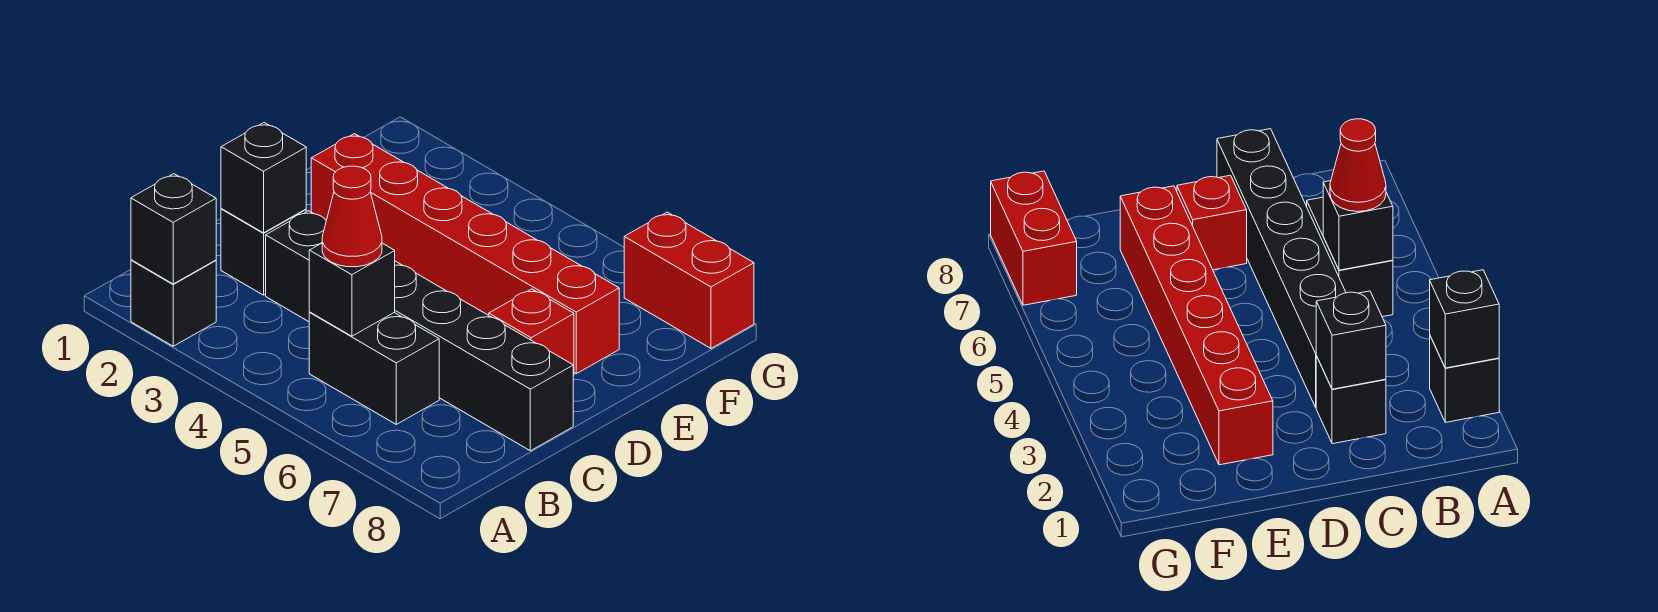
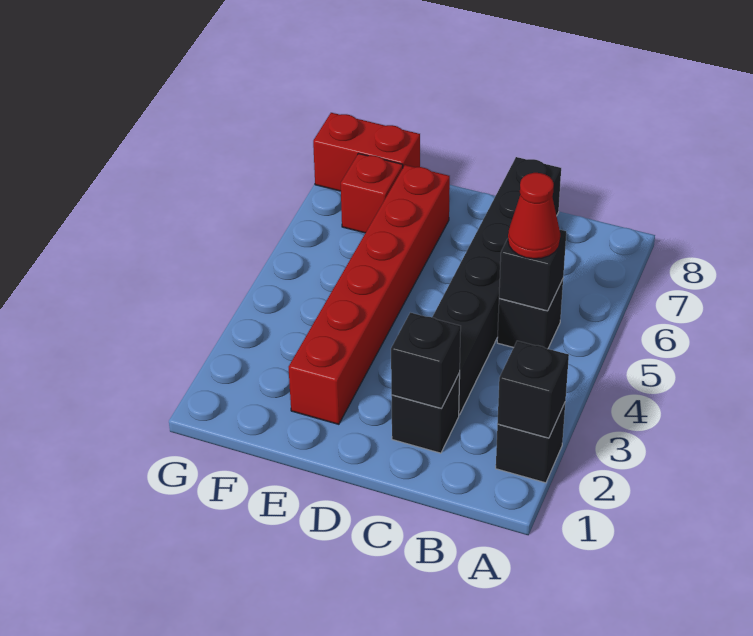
black brick B5:B6 level 1 -> black brick B5 level 1
red brick D7 level 1 -> red brick F7 level 1
red brick G7:G8 level 1 -> red brick F8:G8 level 1

